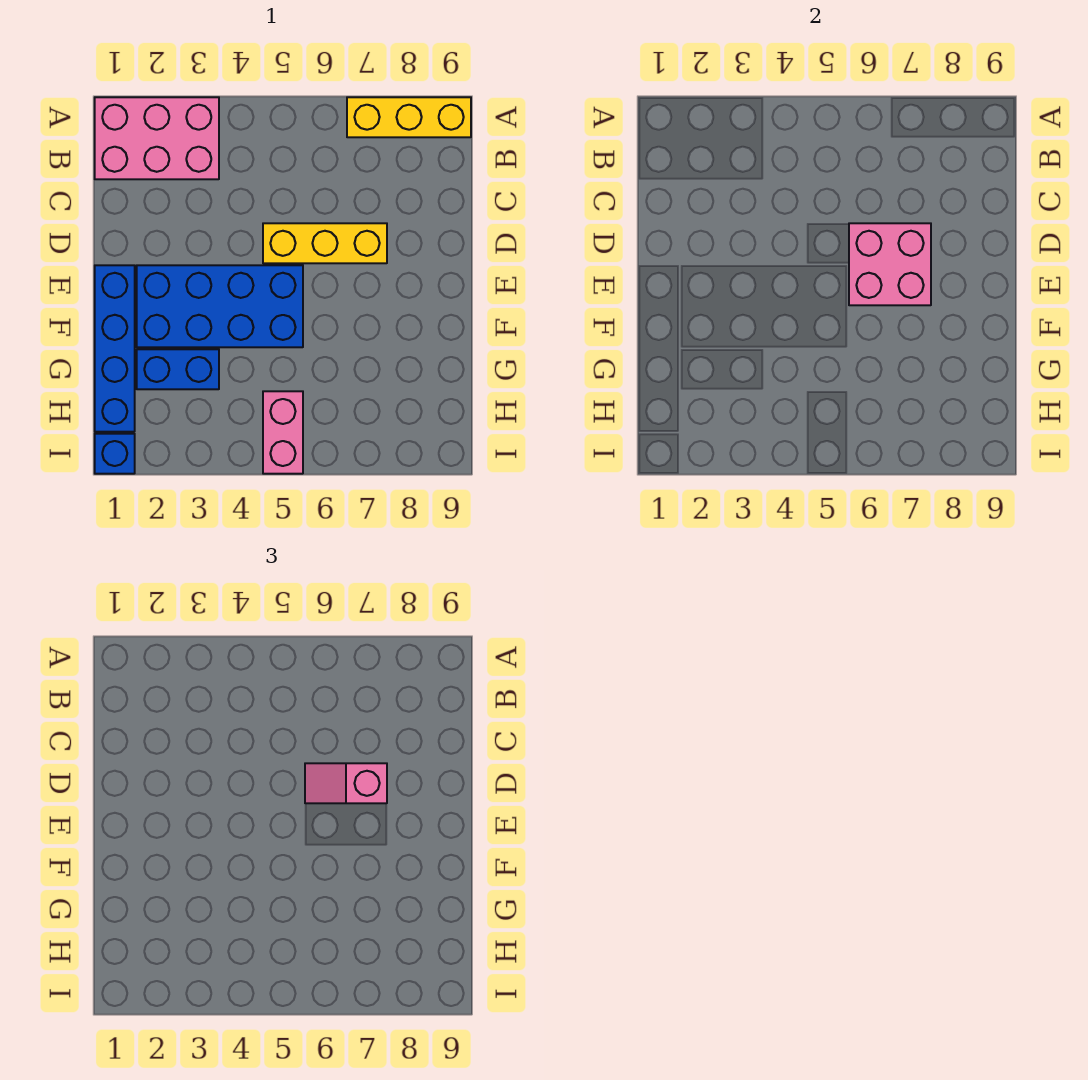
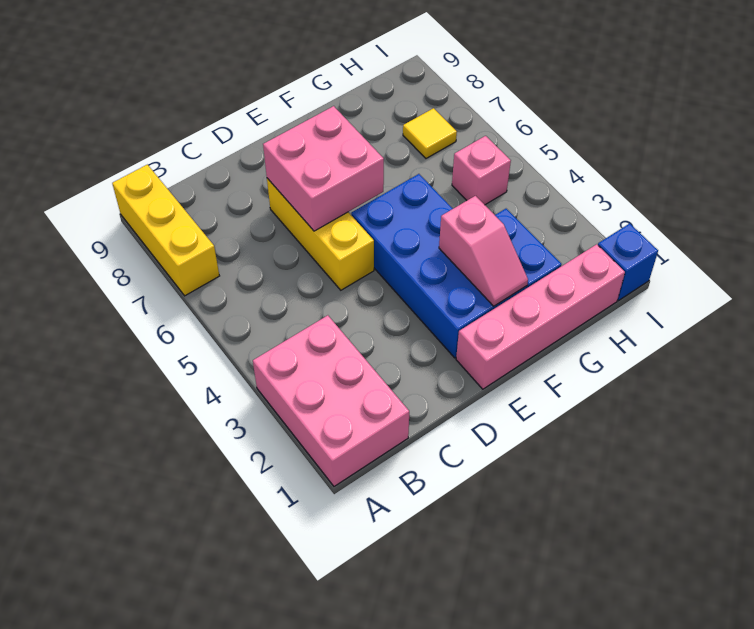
pink slope D6:D7 level 3 top 7 -> pink slope F2:F3 level 2 top 3
blue brick E1:H1 level 1 -> pink brick E1:H1 level 1
pink brick H5:I5 level 1 -> pink brick H5 level 1
none -> yellow tile H7 level 1

